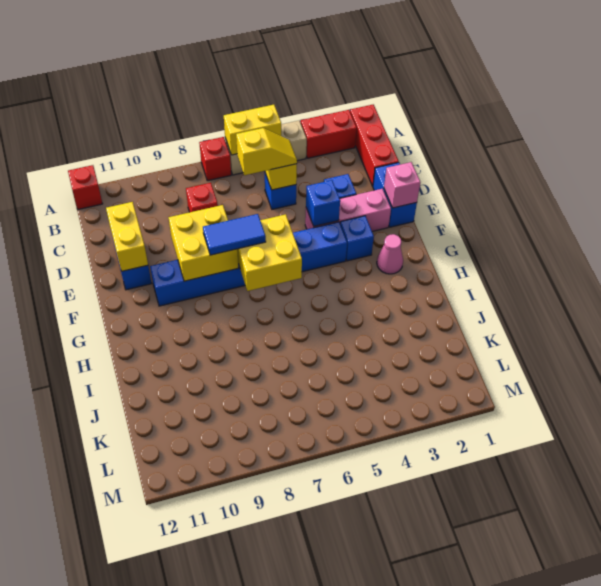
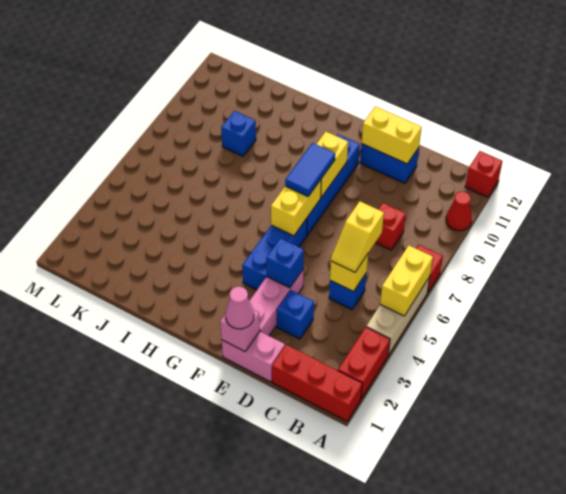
none -> red cone A10 level 1
blue brick D1:E1 level 1 -> pink brick D1:E1 level 1
yellow brick E8:F9 level 2 -> yellow brick F8:F9 level 2
blue brick F3 level 1 -> blue brick J9 level 1
yellow brick F6:G7 level 2 -> yellow brick F6:F7 level 2
pink cone G2 level 1 -> pink cone E1 level 3

